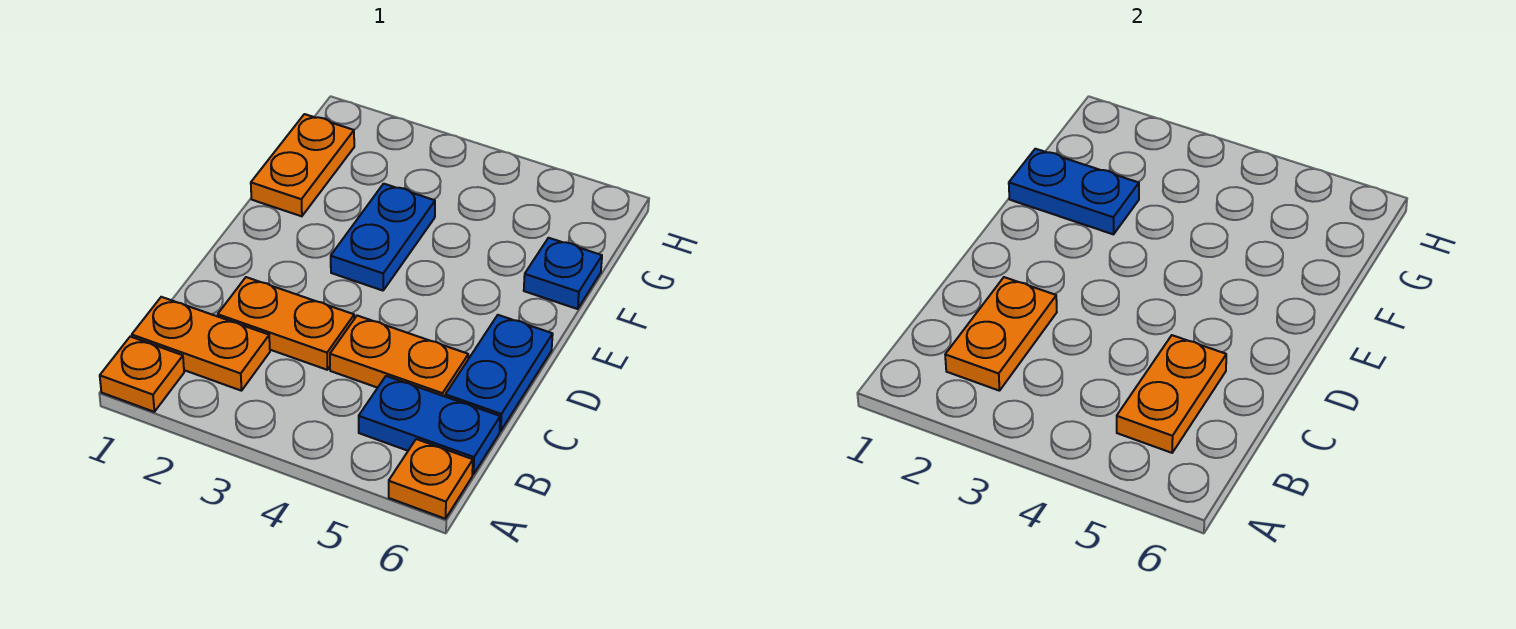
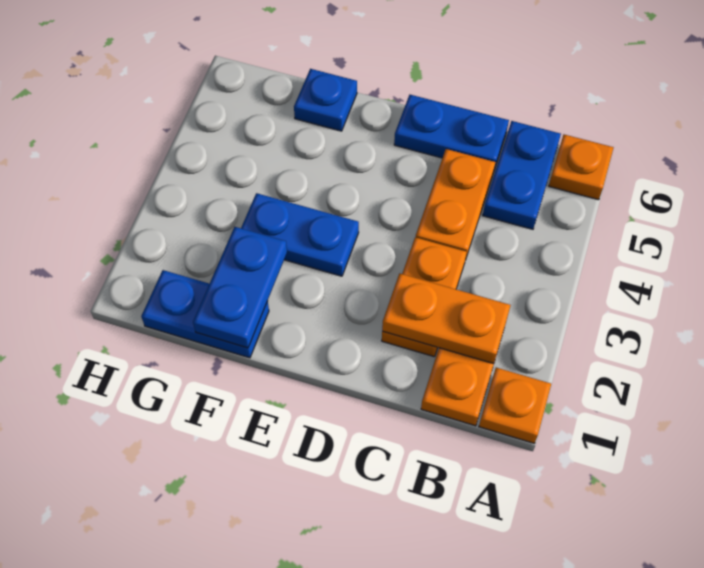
orange plate B5:C5 level 2 -> none
orange plate F1:G1 level 1 -> blue plate F1:G1 level 1

